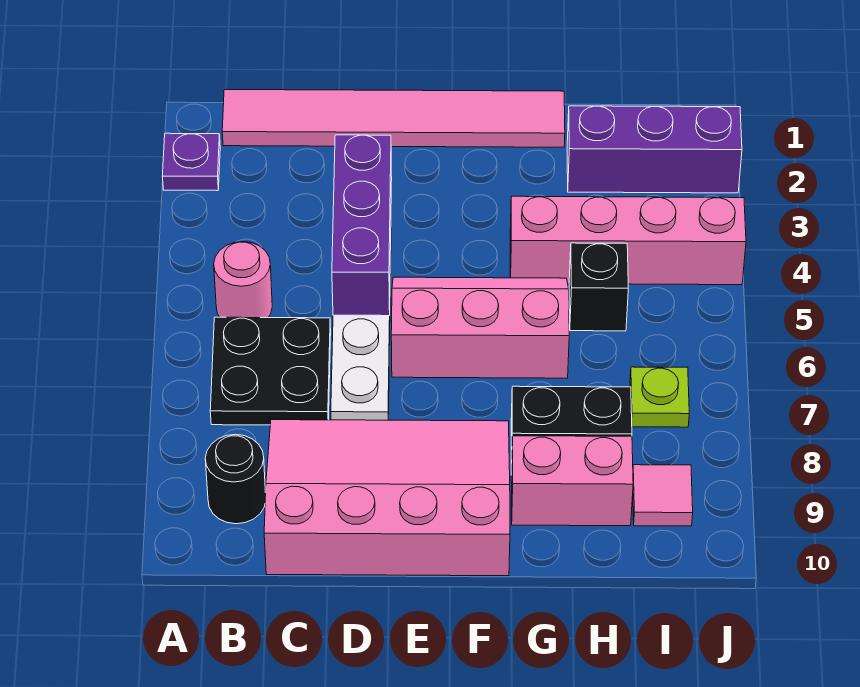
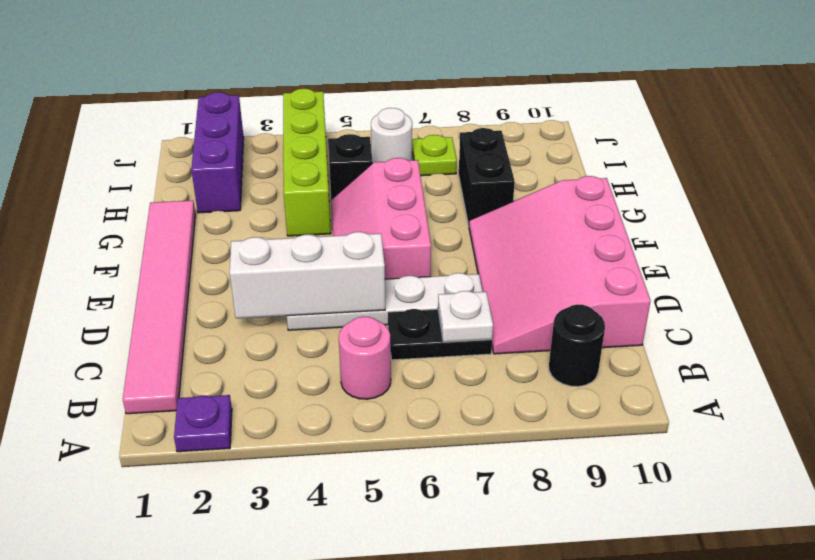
black plate B6:C7 level 1 -> black plate C6:C7 level 1
none -> white plate C7 level 2
purple brick D3:D5 level 2 -> white brick D3:D5 level 2
pink brick G4:J4 level 1 -> lime brick G4:J4 level 1
pink brick G9:H9 level 1 -> none
none -> white round brick I6 level 1
pink tile I9 level 1 -> none

